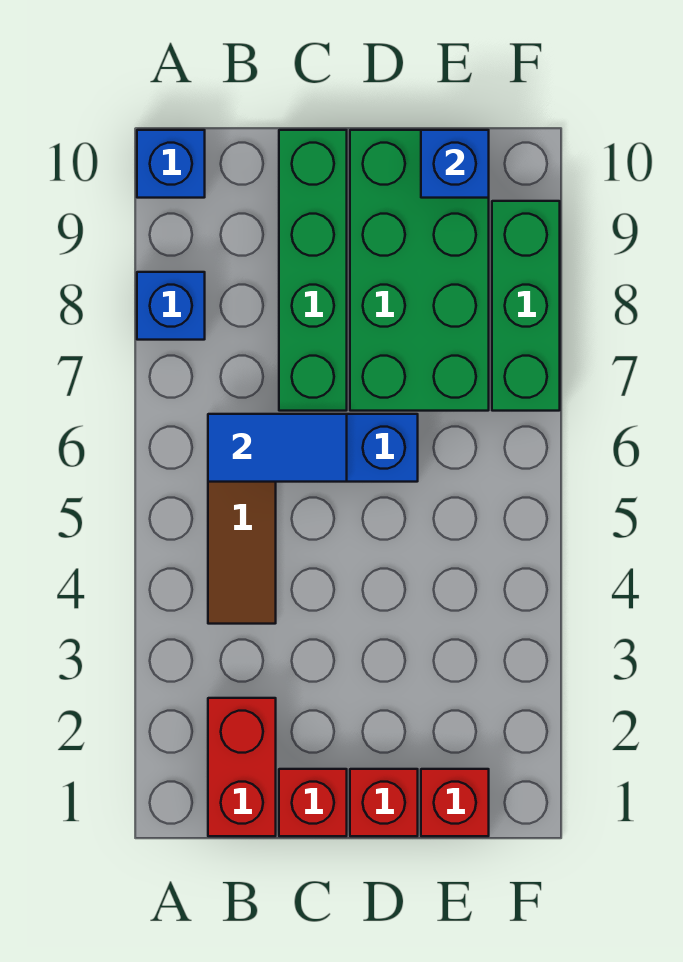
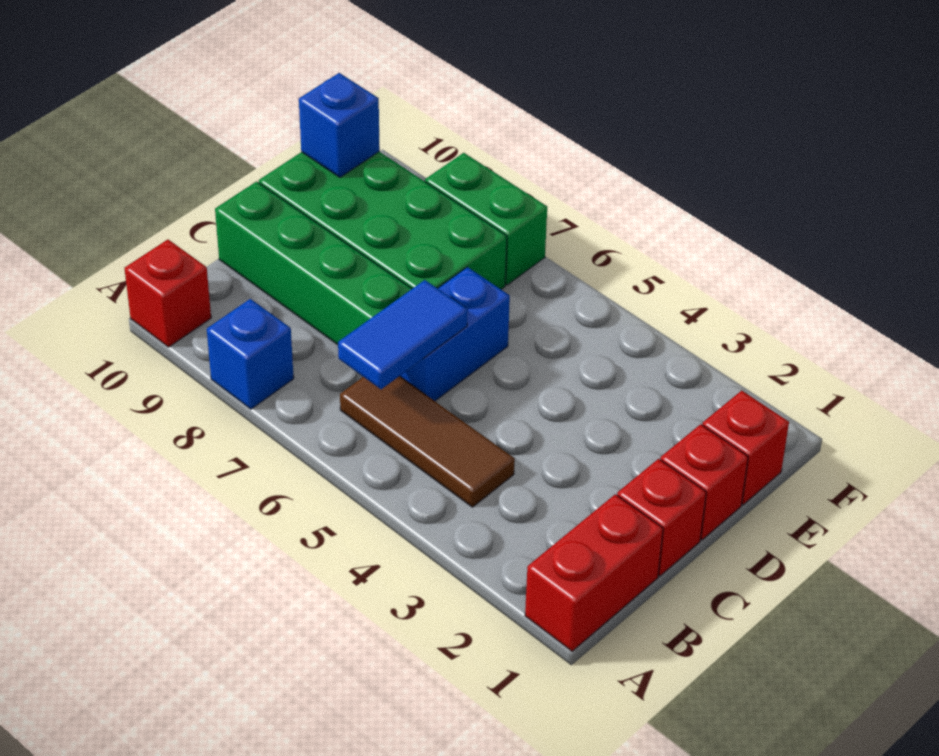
blue brick A10 level 1 -> red brick A10 level 1
red brick B1:B2 level 1 -> red brick A1:B1 level 1
green brick F7:F9 level 1 -> green brick F7:F8 level 1

